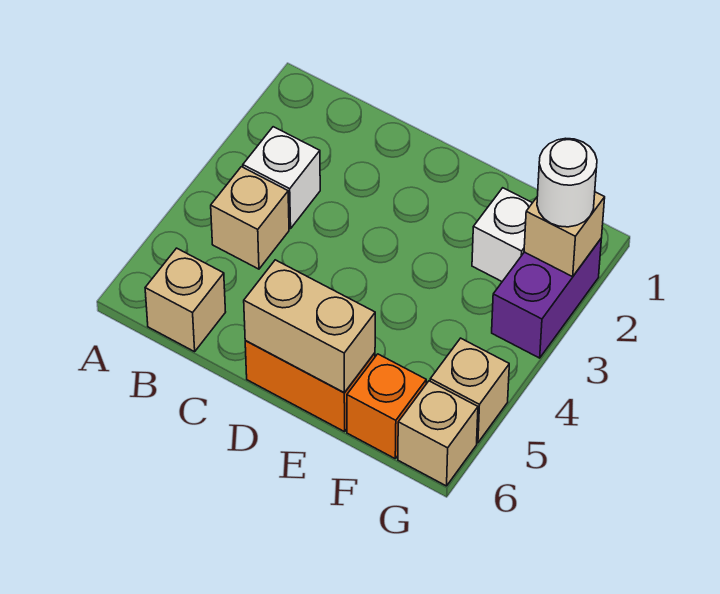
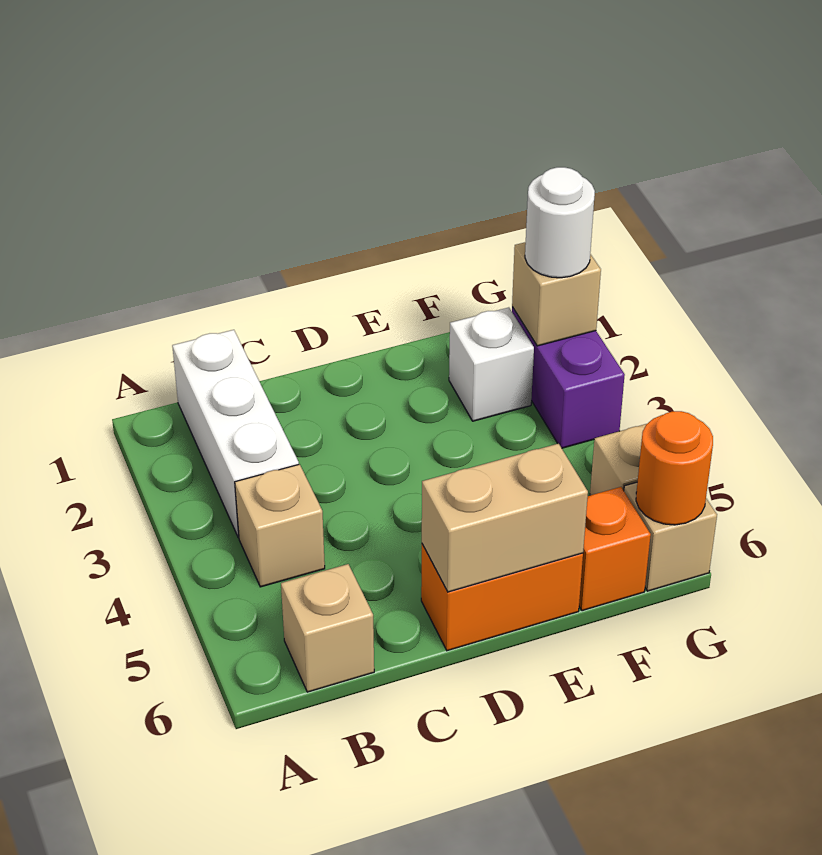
white brick B3 level 1 -> white brick B1:B3 level 1
none -> orange round brick G6 level 2

